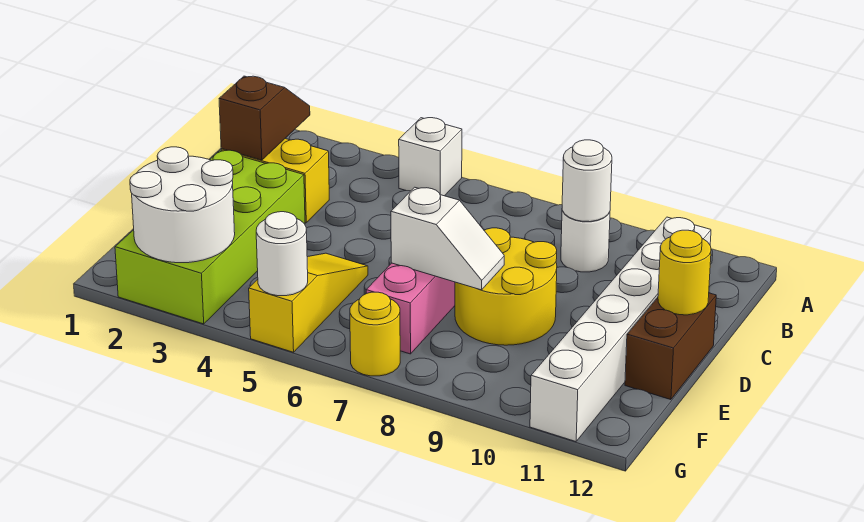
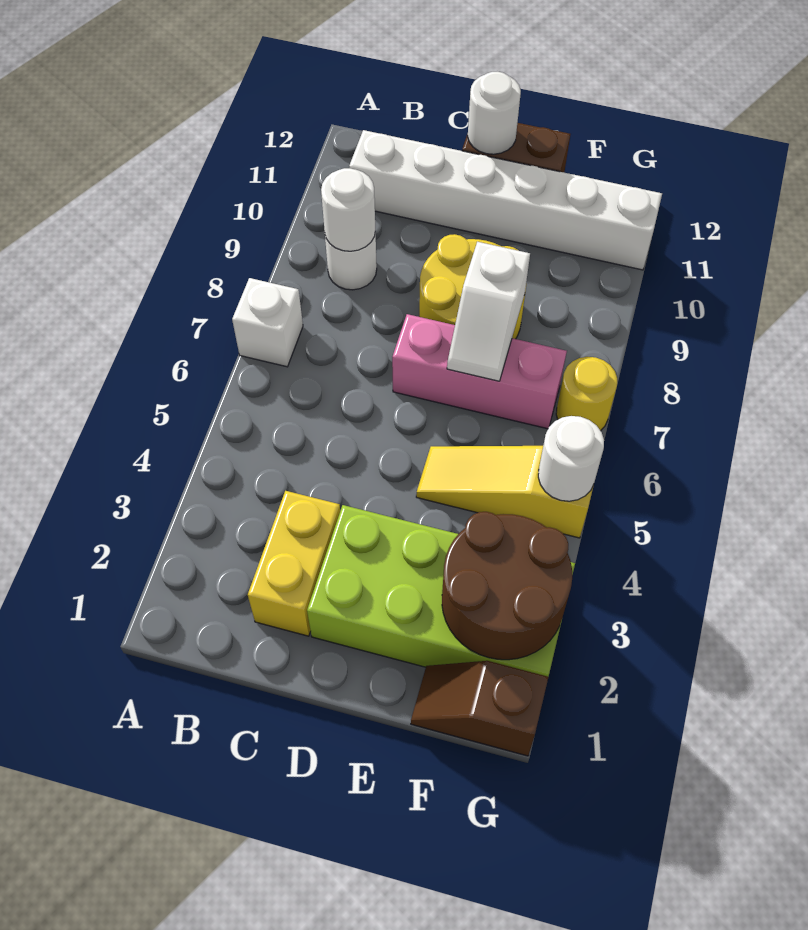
white brick A5 level 1 -> white brick A7 level 1
brown slope B2:C2 level 2 top C -> brown slope F1:G1 level 1 top G
yellow round brick D12 level 2 -> white round brick D12 level 2
white slope E7:E8 level 2 top 7 -> white slope E7:E8 level 2 top 8
white round brick F2:G3 level 2 -> brown round brick F2:G3 level 2

